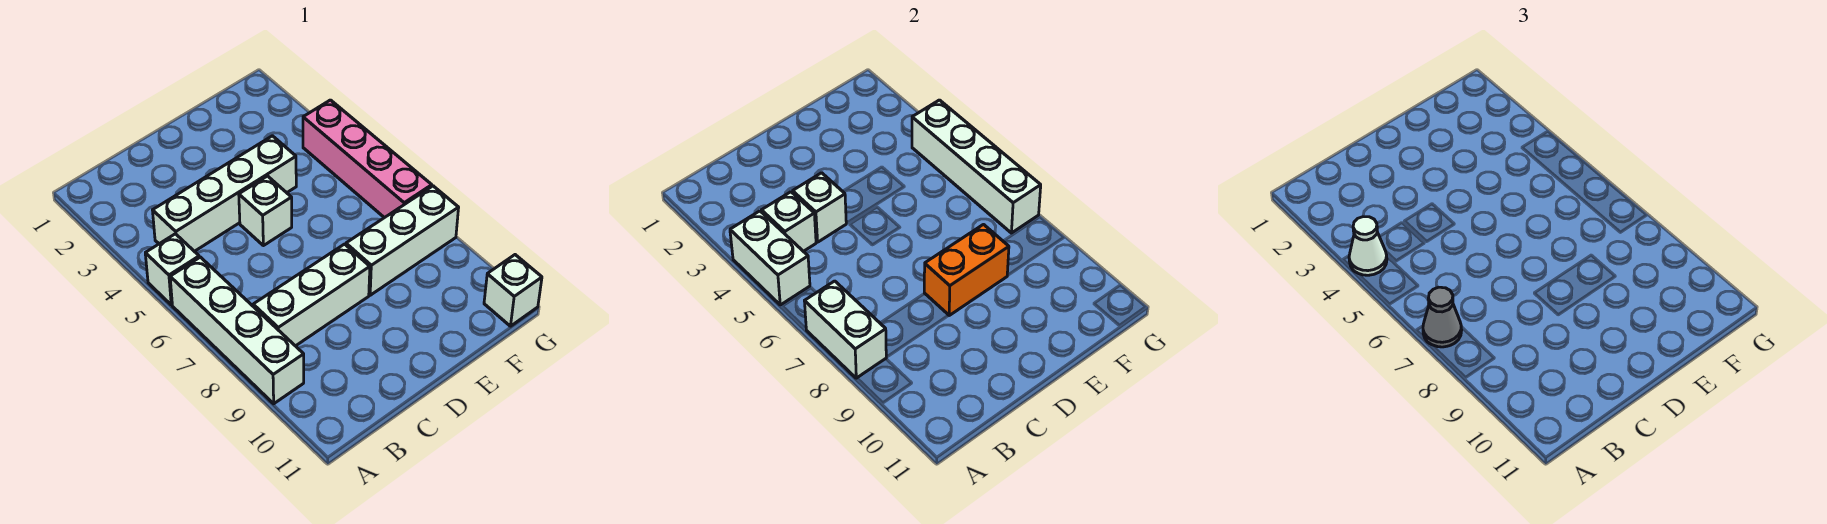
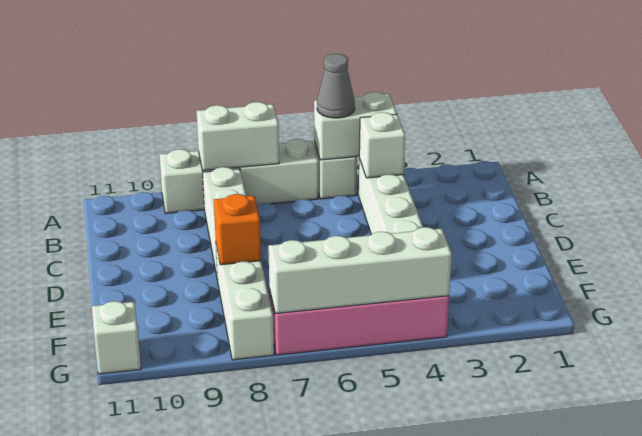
white cone A4 level 3 -> none
grey cone A7 level 3 -> grey cone A5 level 3
white brick C4 level 2 -> none
white brick D5 level 1 -> none
orange brick D8:E8 level 2 -> orange brick E8 level 2

